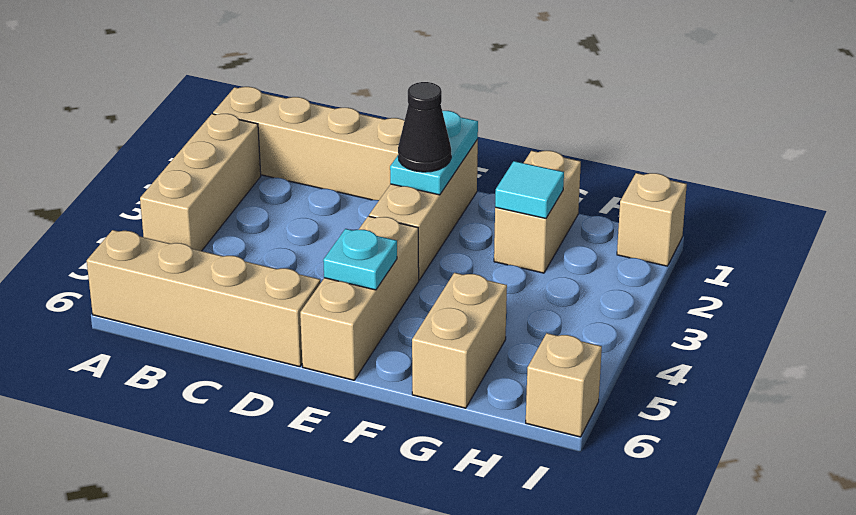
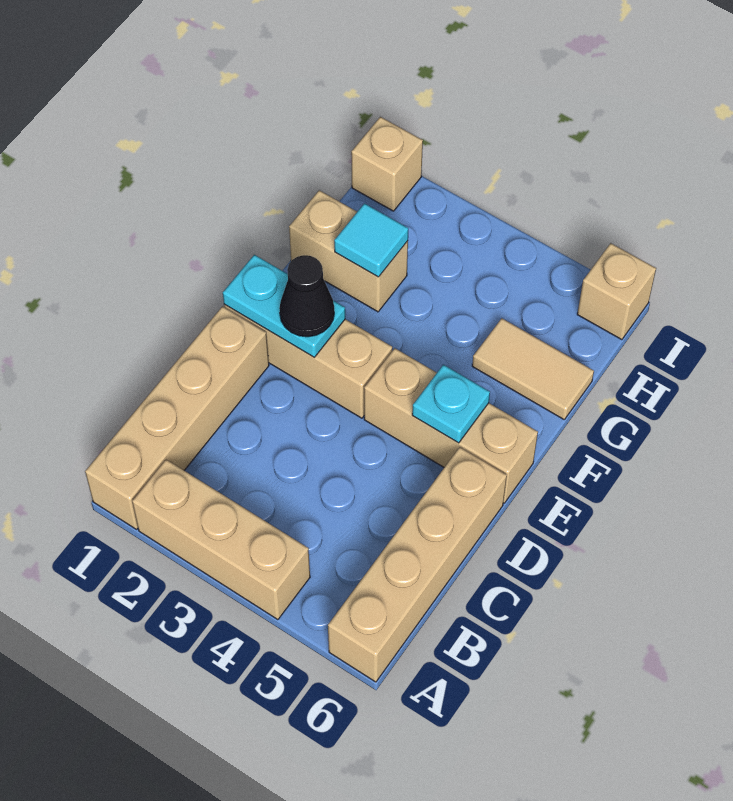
tan brick G5:G6 level 1 -> tan tile G5:G6 level 1

